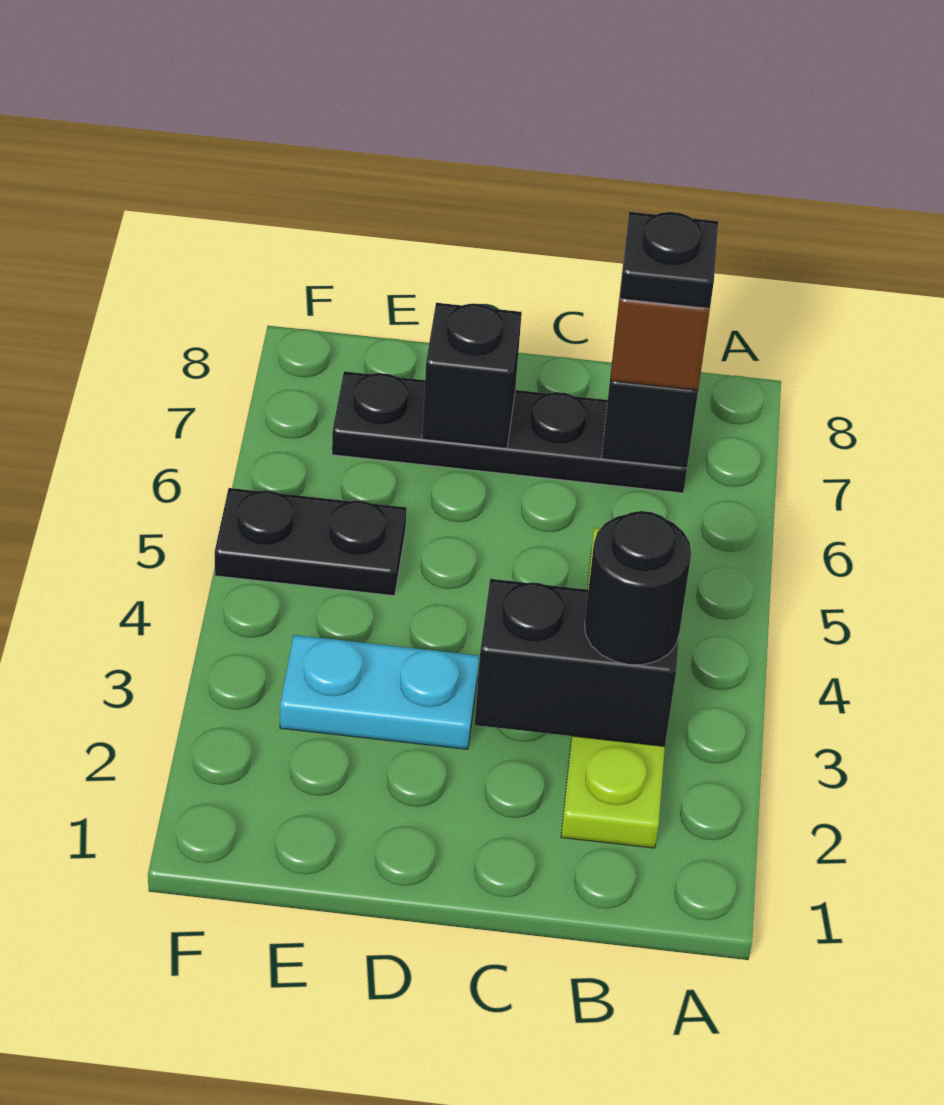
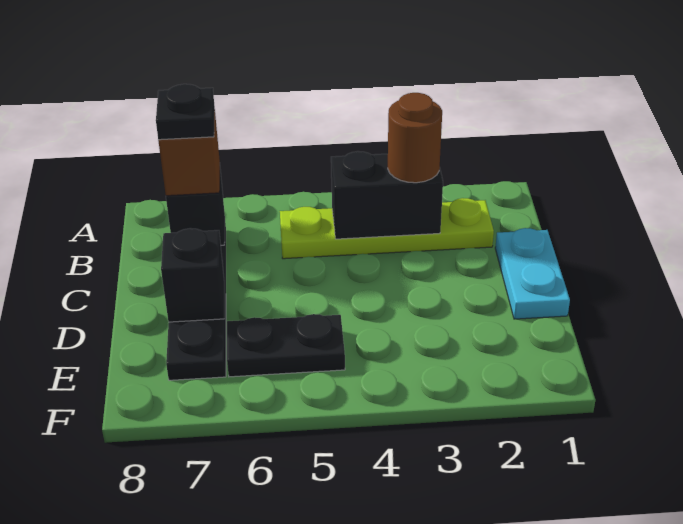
black brick B3:C3 level 2 -> black brick B3:B4 level 2
black round brick B3 level 3 -> brown round brick B3 level 3
cyan plate D3:E3 level 1 -> cyan plate C1:D1 level 1
black plate E5:F5 level 1 -> black plate E5:E6 level 1

